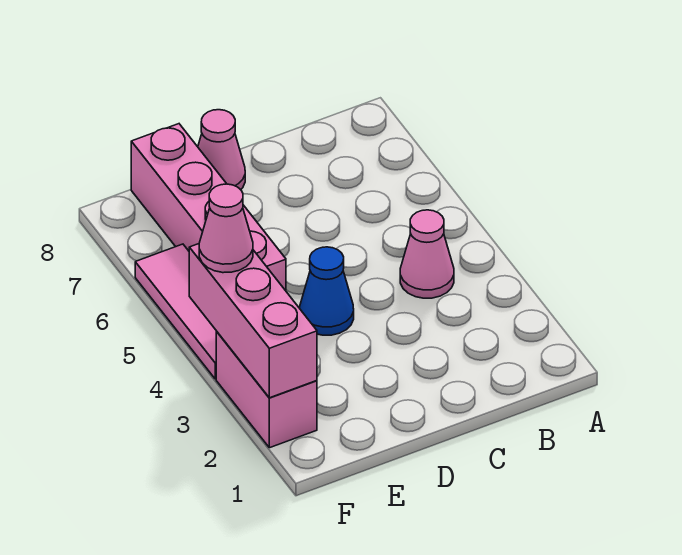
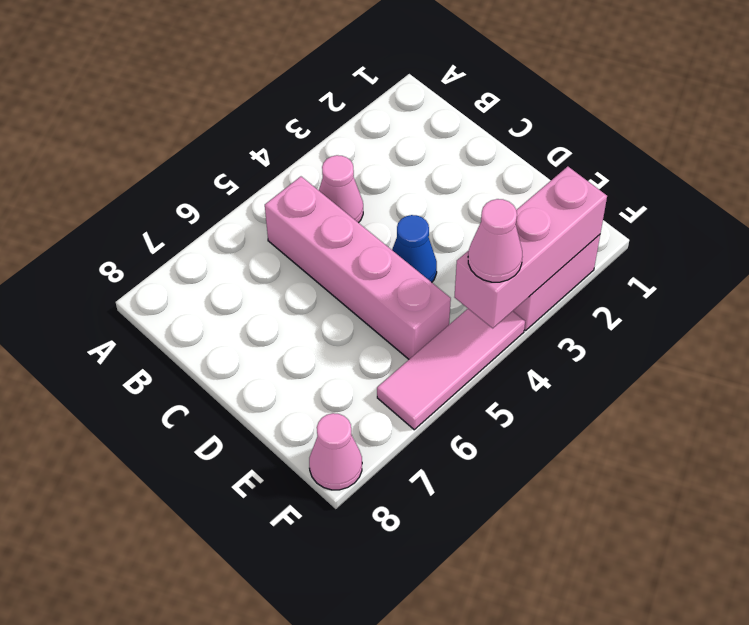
pink cone D8 level 1 -> pink cone F8 level 1
pink brick E5:E8 level 1 -> pink brick B5:E5 level 1

